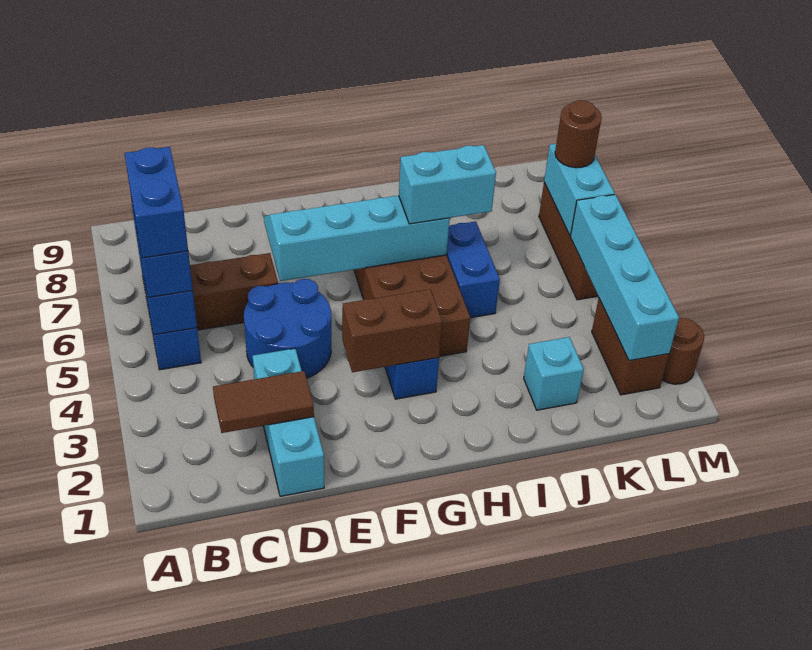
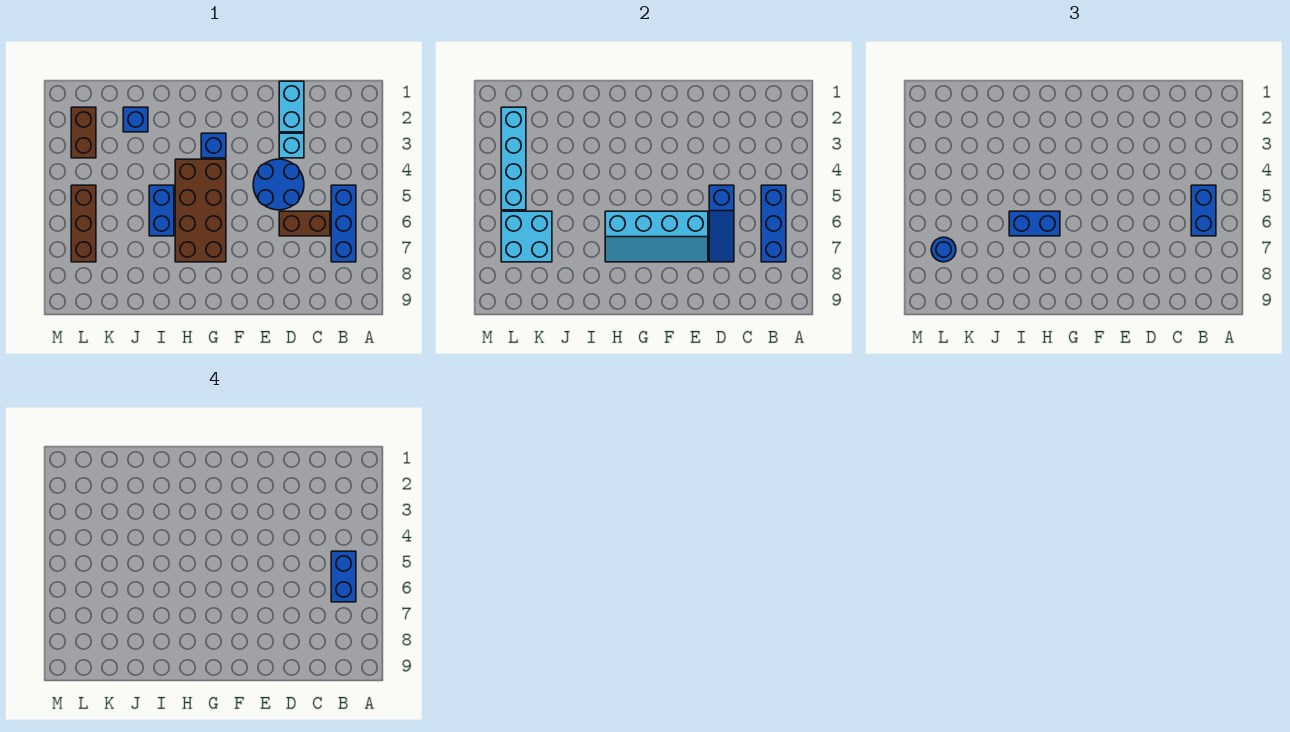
brown tile C2:D2 level 2 -> none
none -> blue slope D5:D7 level 2 top 5
brown brick F3:G3 level 2 -> none
cyan brick H6:I6 level 3 -> blue brick H6:I6 level 3
cyan brick J2 level 1 -> blue brick J2 level 1
cyan brick L6:L7 level 2 -> cyan brick K6:L7 level 2
brown round brick L7 level 3 -> blue round brick L7 level 3
brown round brick M2 level 1 -> none

